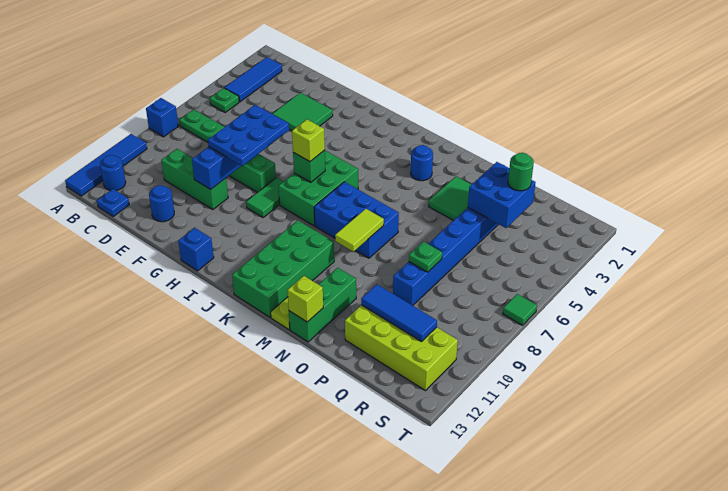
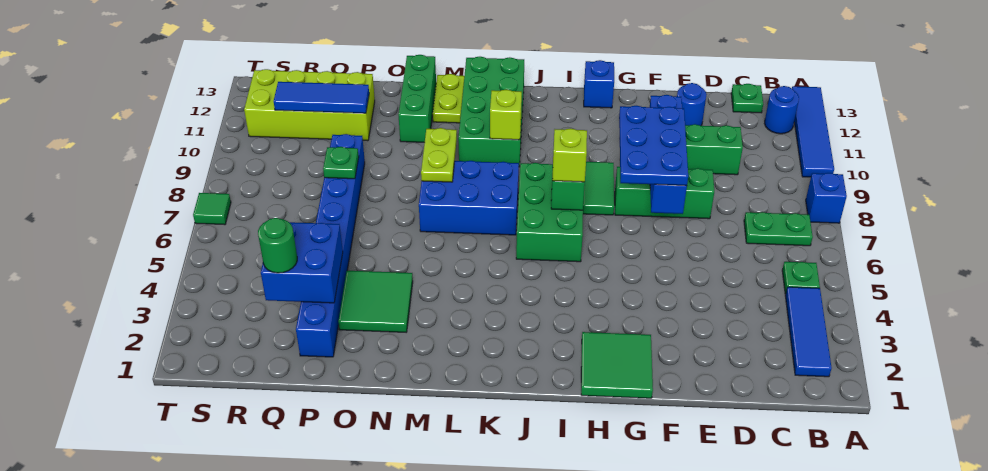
blue plate C13 level 1 -> green plate C13 level 1
green tile E3:F4 level 1 -> green tile G1:H2 level 1
blue round brick L3 level 1 -> none
lime tile M8:M9 level 2 -> lime plate M8:M9 level 2
lime brick N13 level 2 -> lime brick K10 level 2

